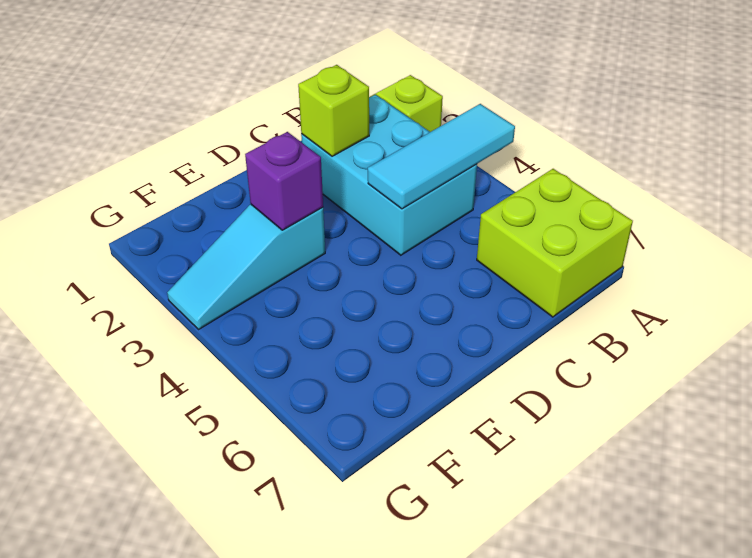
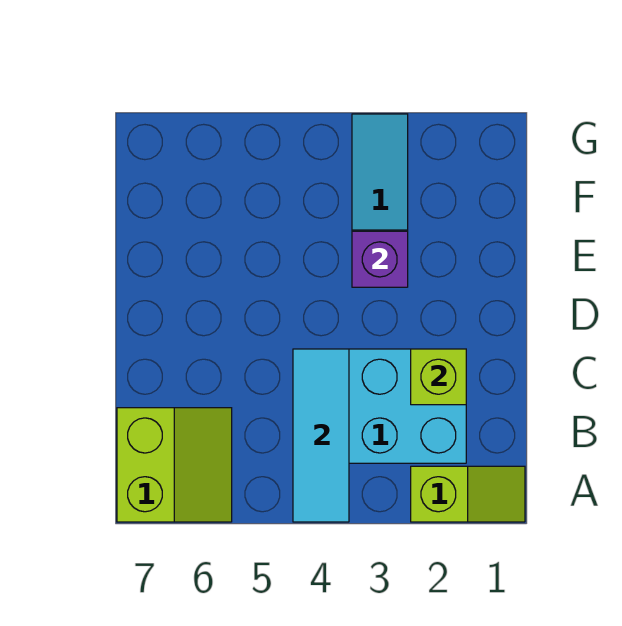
lime brick A6:B7 level 1 -> lime slope A6:B7 level 1 top 7

